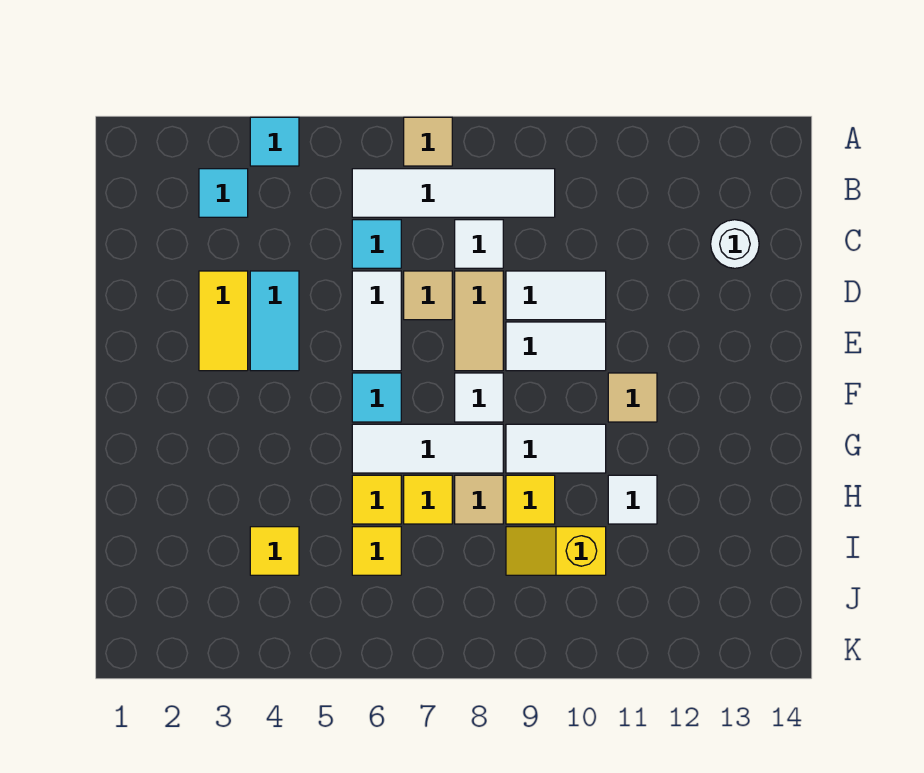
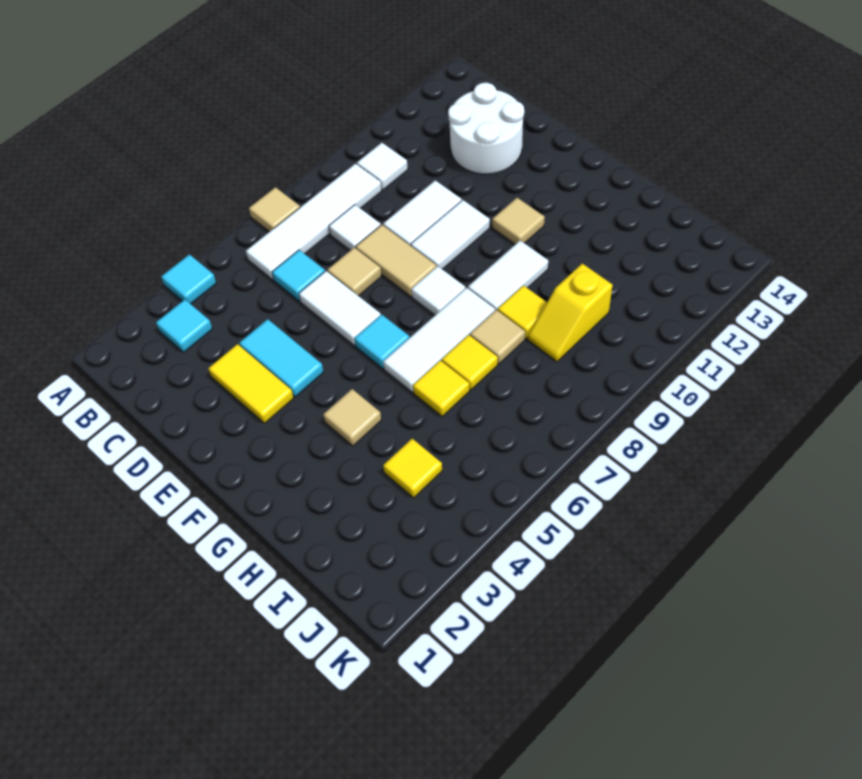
white round brick C13 level 1 -> white round brick C12:D13 level 1
none -> tan tile G4 level 1
white tile H11 level 1 -> white tile B10 level 1
yellow tile I6 level 1 -> none

